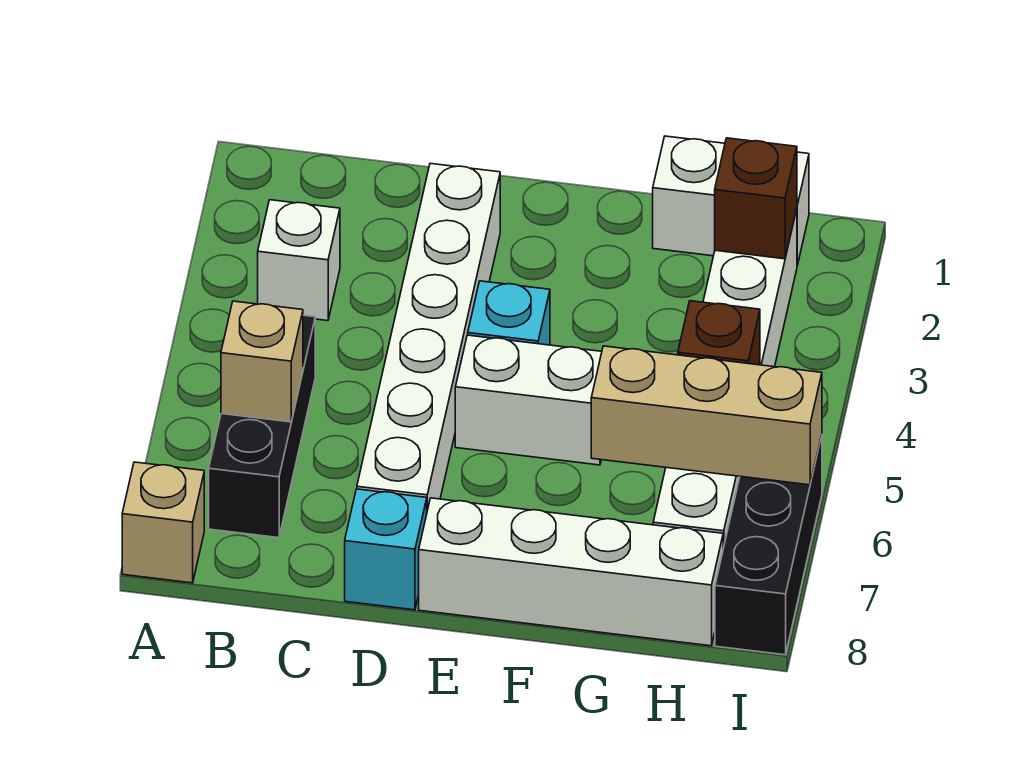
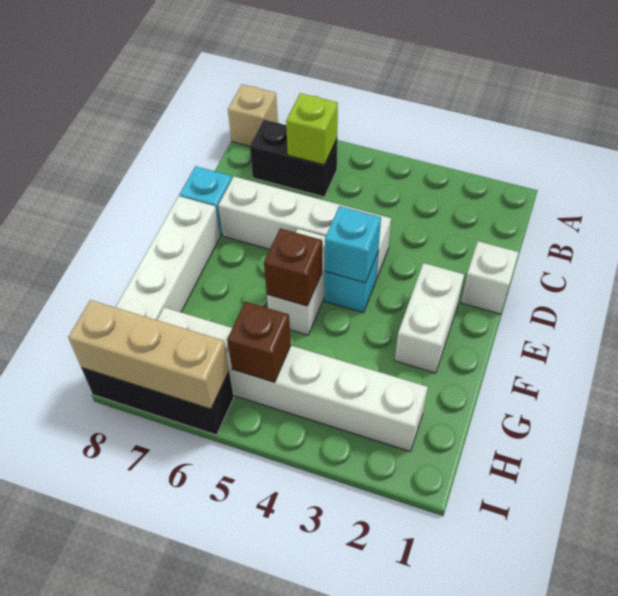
white brick B3 level 1 -> white brick D1 level 1
black brick B5:B7 level 1 -> black brick B6:B7 level 1
tan brick B6 level 2 -> lime brick B6 level 2
white brick D2:D7 level 1 -> white brick D4:D7 level 1
none -> cyan brick E4 level 2
white brick G1:H1 level 1 -> white brick E2:F2 level 1
tan brick G6:I6 level 2 -> tan brick I6:I8 level 2
brown brick H2 level 2 -> brown brick F5 level 2

